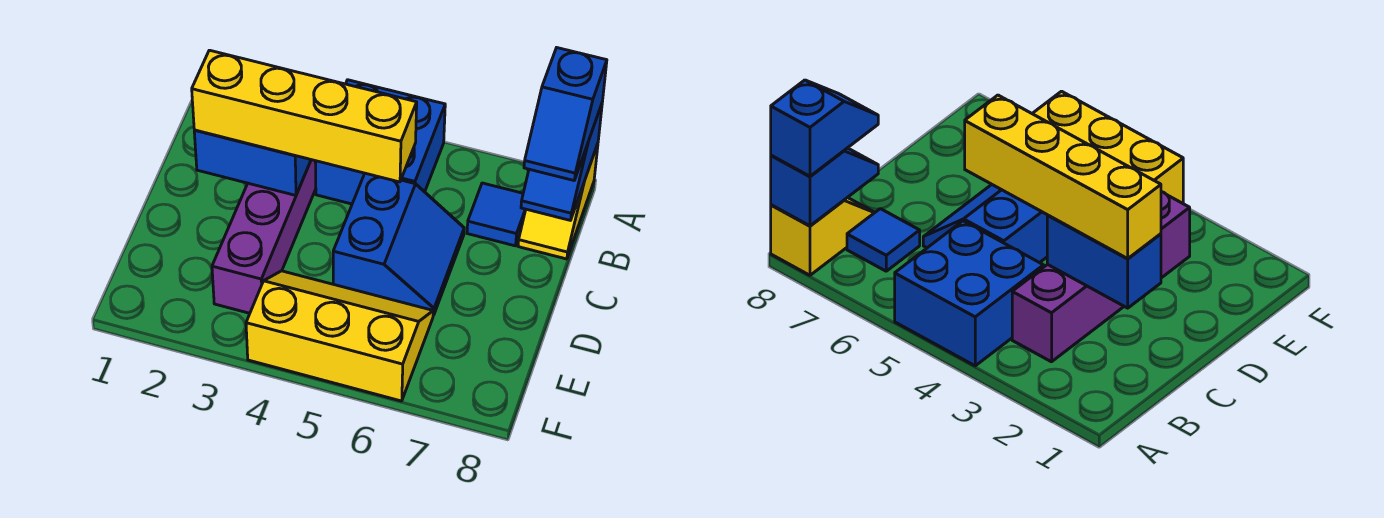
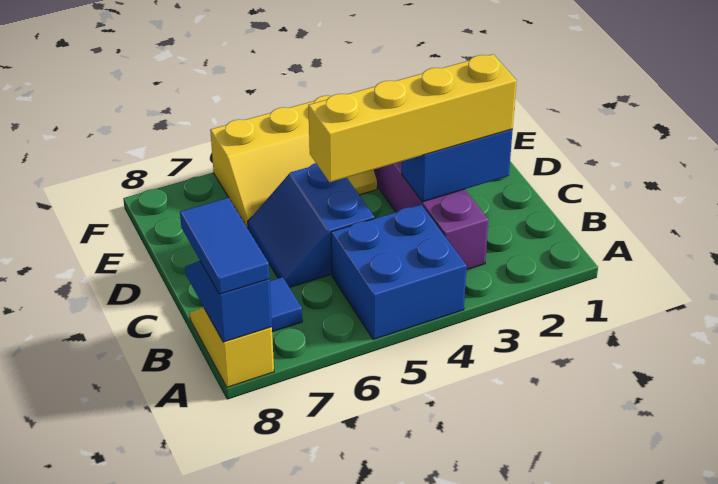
blue slope A8:B8 level 3 top A -> blue tile A8:B8 level 3

